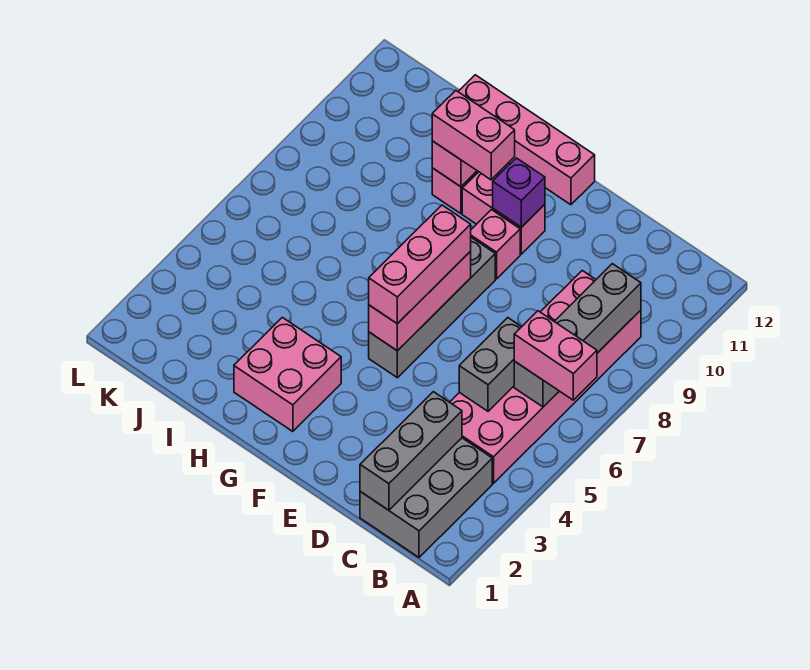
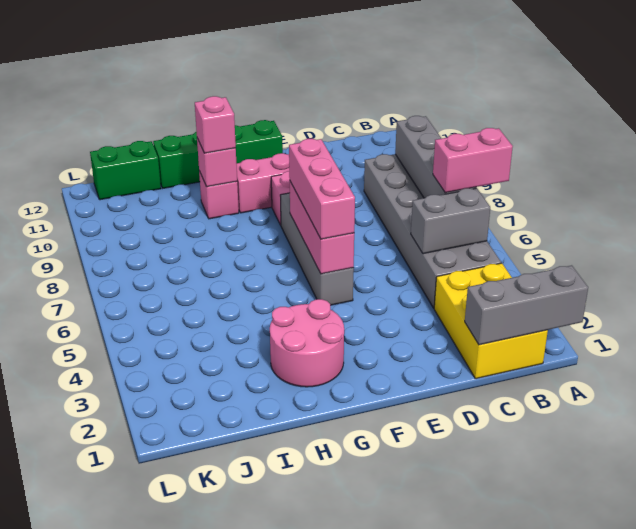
grey brick B1:C3 level 1 -> yellow brick B1:C3 level 1
pink brick B4:C9 level 1 -> grey brick B4:C9 level 1
grey brick C1:C3 level 2 -> grey brick A1:C1 level 2
grey brick C5:C6 level 2 -> grey brick B5:C5 level 2
purple brick F10 level 2 -> none
pink brick F12:I12 level 1 -> green brick F12:I12 level 1
pink brick G2:H3 level 1 -> pink round brick G2:H3 level 1
pink brick G10:H10 level 3 -> pink brick H10 level 3
none -> green brick J12:K12 level 1

